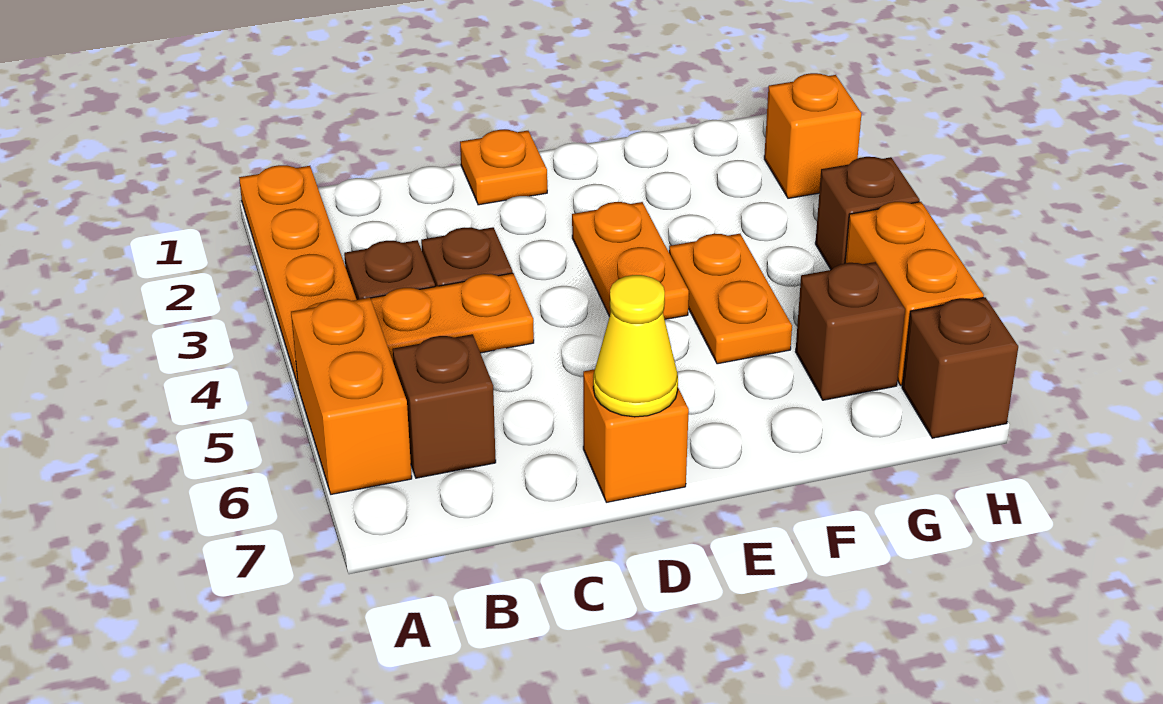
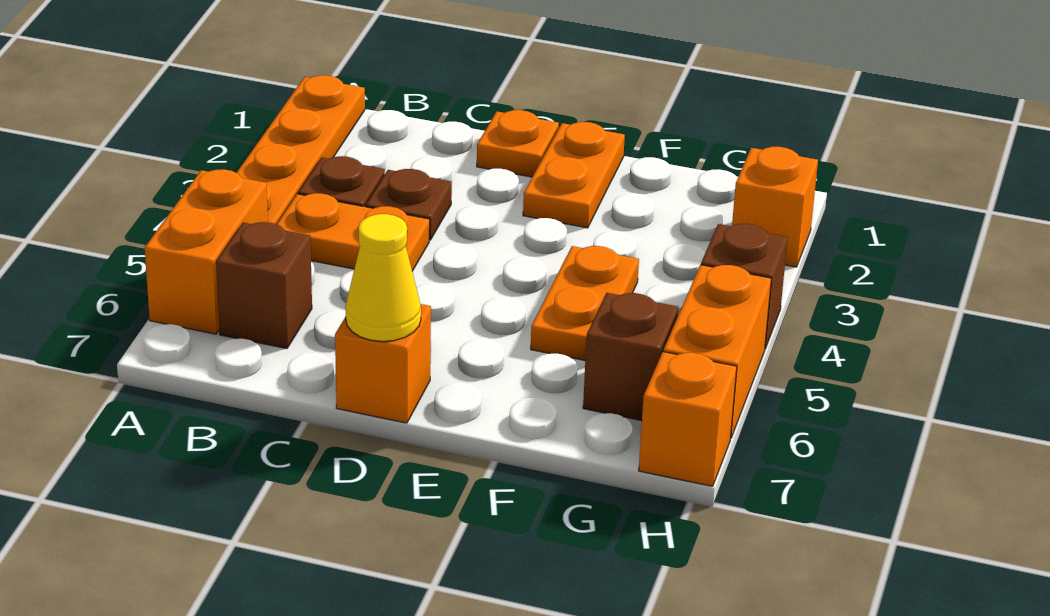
orange plate E3:E4 level 1 -> orange plate E1:E2 level 1
brown brick H7 level 1 -> orange brick H7 level 1

